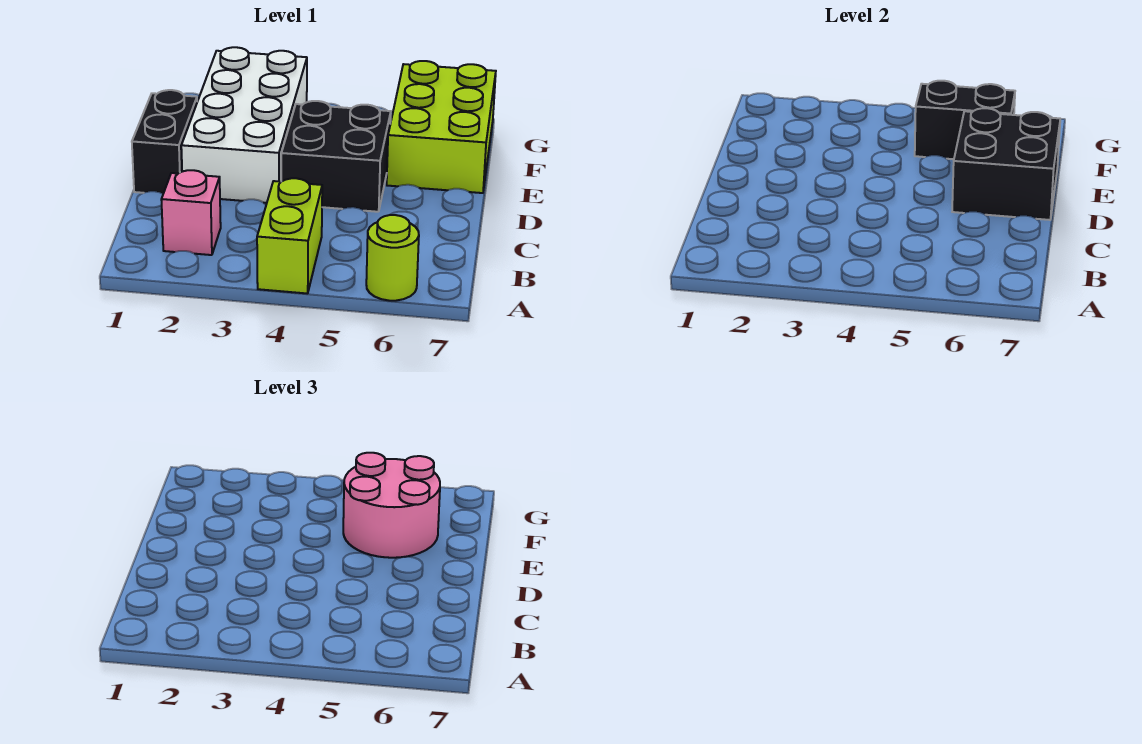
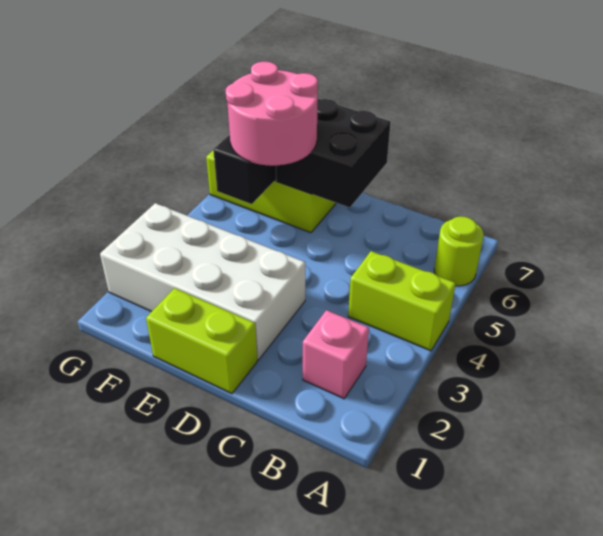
black brick D1:E1 level 1 -> lime brick D1:E1 level 1
black brick D4:E5 level 1 -> none

